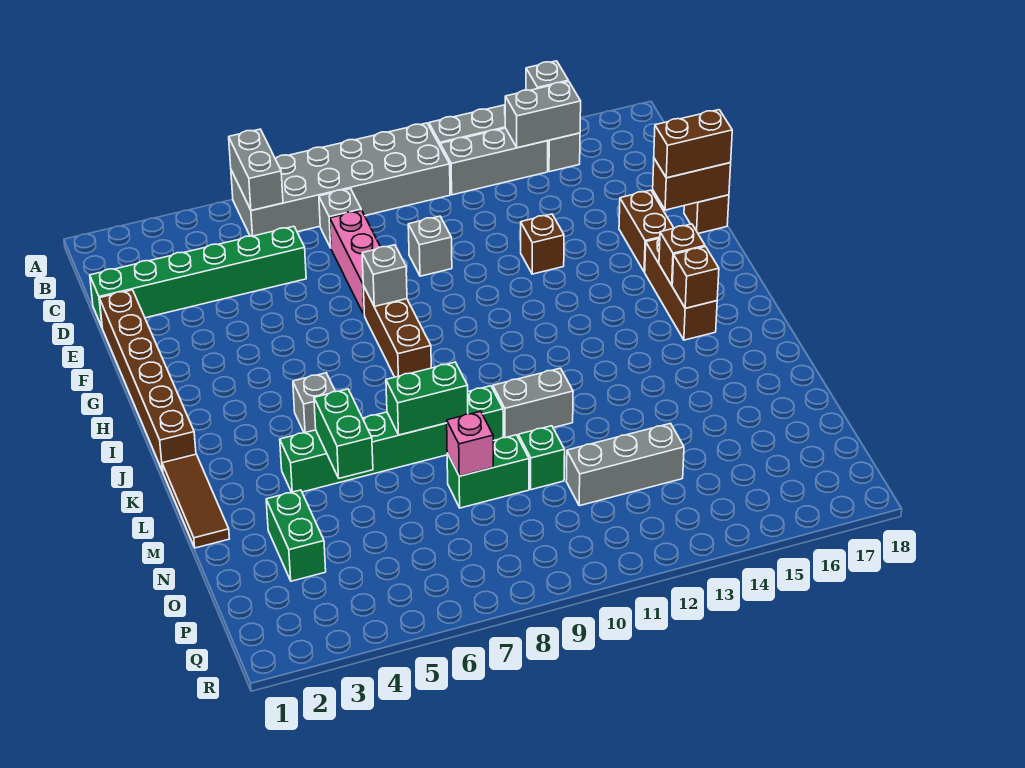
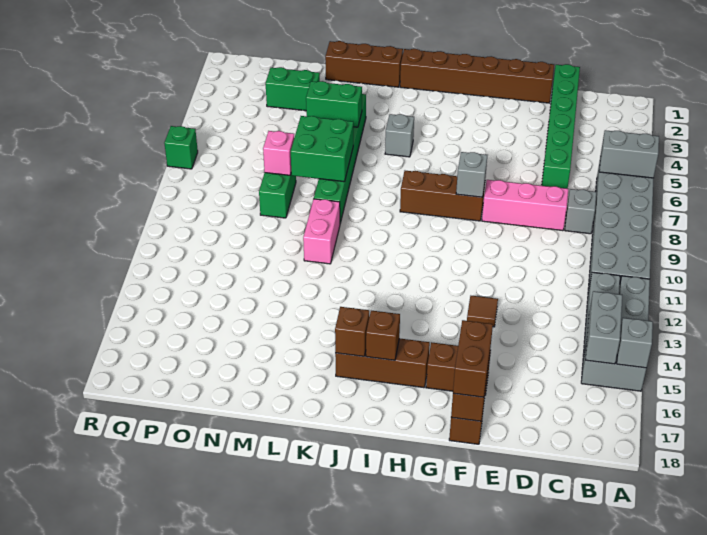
grey brick E10 level 1 -> none
brown brick F13 level 1 -> brown tile F13 level 1
brown tile K1:M1 level 1 -> brown brick K1:M1 level 1
green brick L7:L8 level 2 -> green brick L7:M8 level 2
grey brick L10:L11 level 1 -> pink brick L10:L11 level 1
green brick N10 level 1 -> green brick R7 level 1
grey brick O11:O13 level 1 -> none

